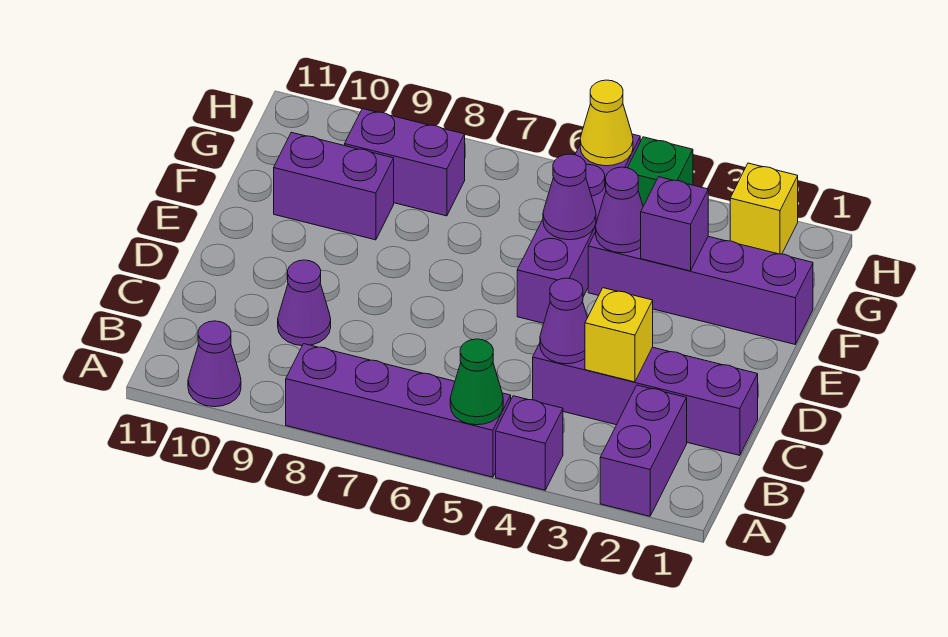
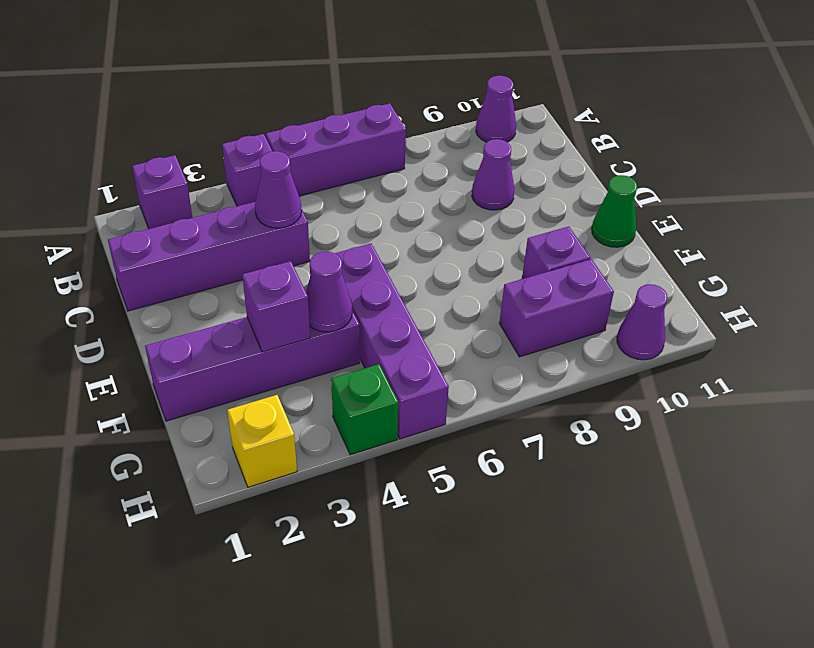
purple brick A2:B2 level 1 -> purple brick A2 level 1
purple brick A5:A8 level 1 -> purple brick A5:A7 level 1
green cone A5 level 2 -> green cone E11 level 1
yellow brick C3 level 2 -> none
purple cone F5 level 2 -> purple cone H10 level 1
purple brick F9:F10 level 1 -> purple brick F9 level 1
yellow cone H5 level 2 -> none

